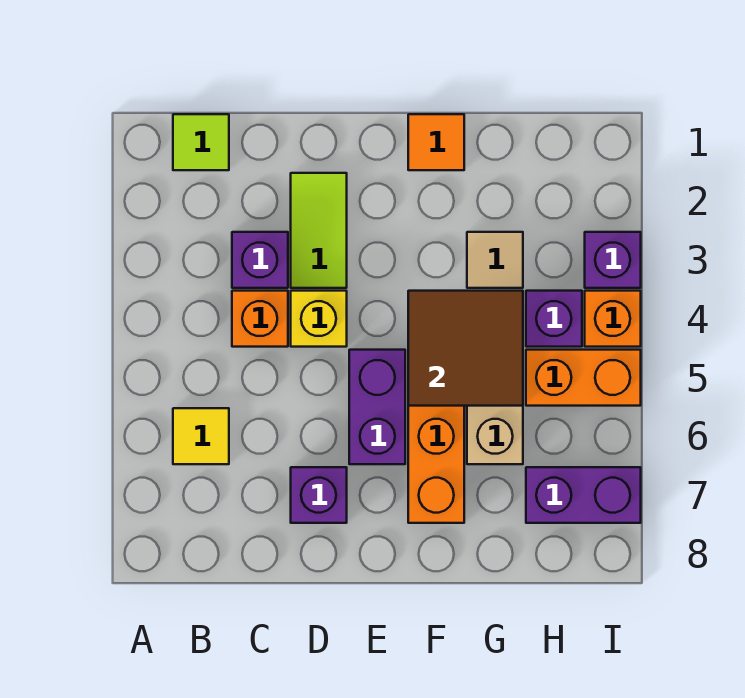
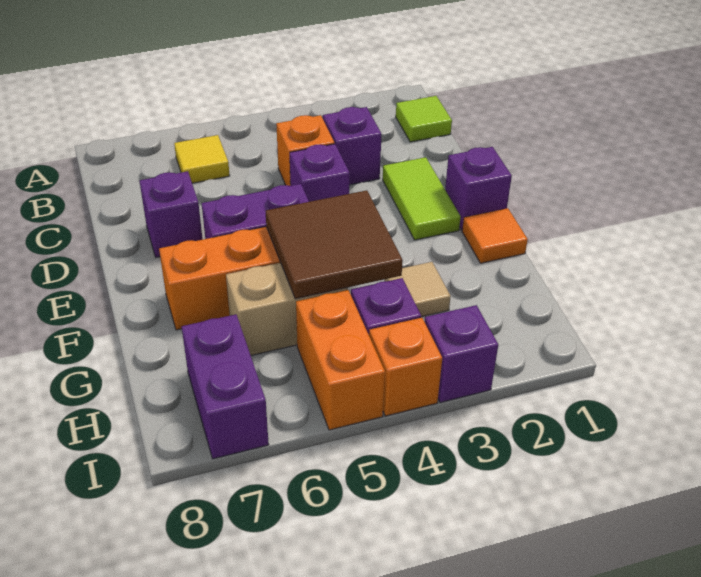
lime tile D2:D3 level 1 -> lime tile D2:E2 level 1
yellow brick D4 level 1 -> purple brick D4 level 1
none -> purple brick E1 level 1

